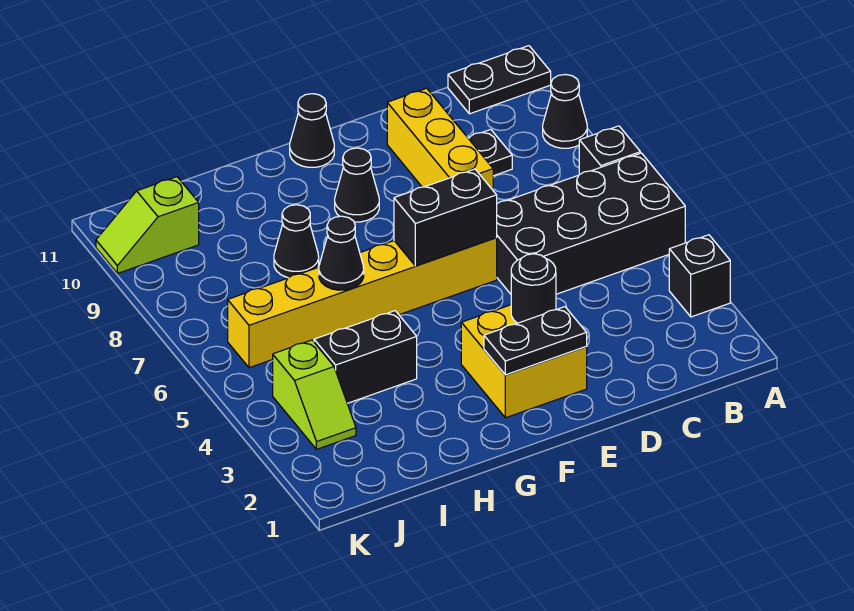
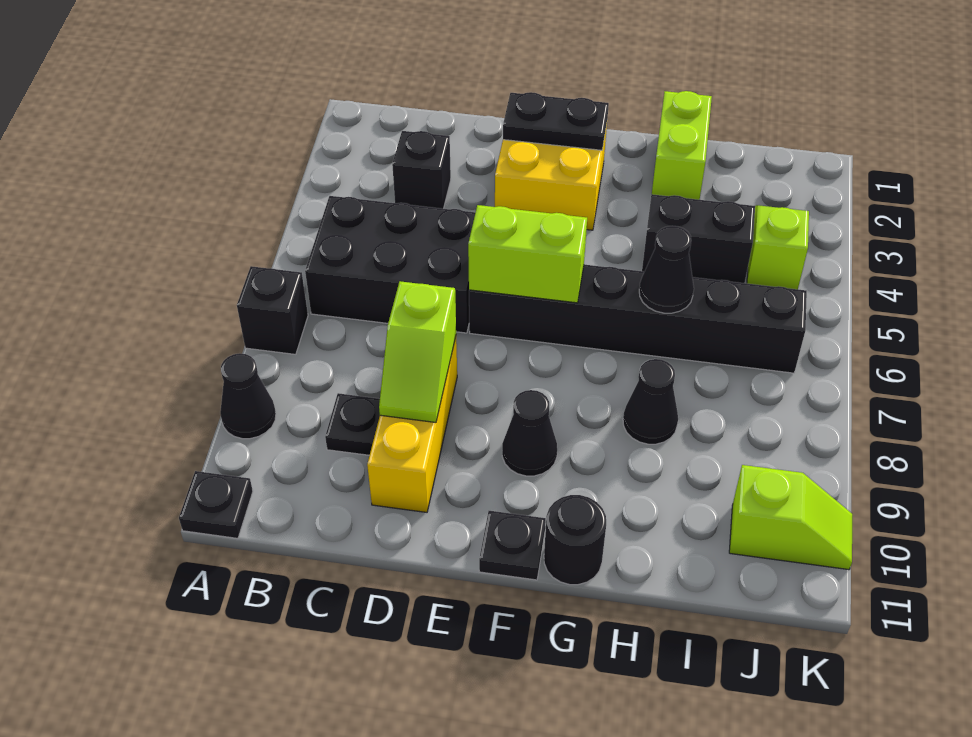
black brick A3 level 1 -> black brick C3 level 1
black brick A5:D6 level 1 -> black brick B5:D6 level 1
black plate A11:B11 level 1 -> black plate A11 level 1
none -> lime slope D8:D9 level 2 top 8
black round brick E3 level 2 -> black round brick G11 level 1
yellow brick E6:J6 level 1 -> black brick E6:J6 level 1
black brick E6:F6 level 2 -> lime brick E6:F6 level 2
black cone F11 level 1 -> black plate F11 level 1
none -> lime brick H1:H2 level 1

